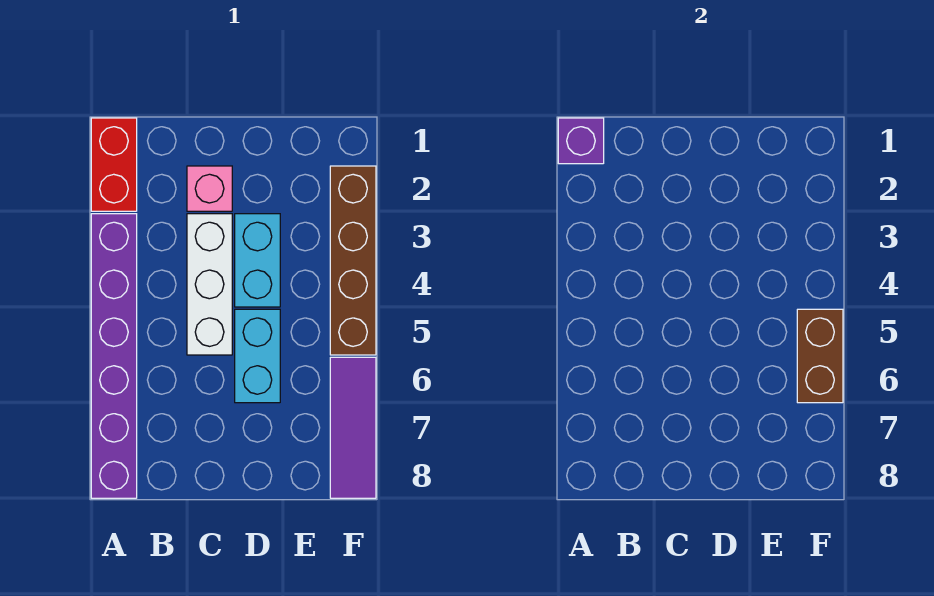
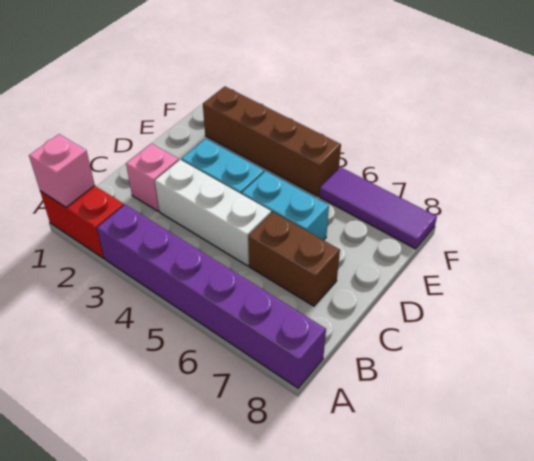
purple brick A1 level 2 -> pink brick A1 level 2
brown brick F5:F6 level 2 -> brown brick C6:C7 level 1

